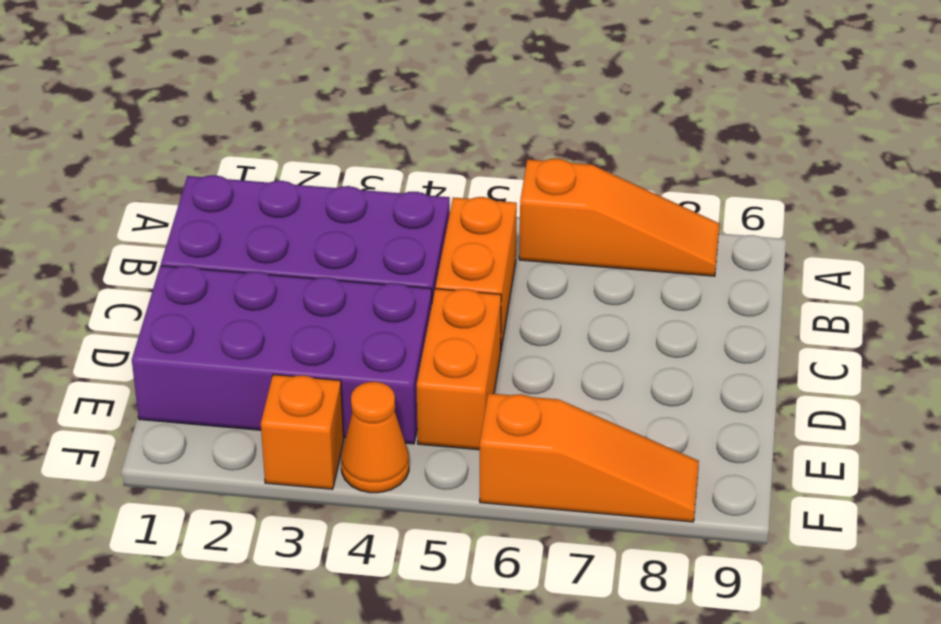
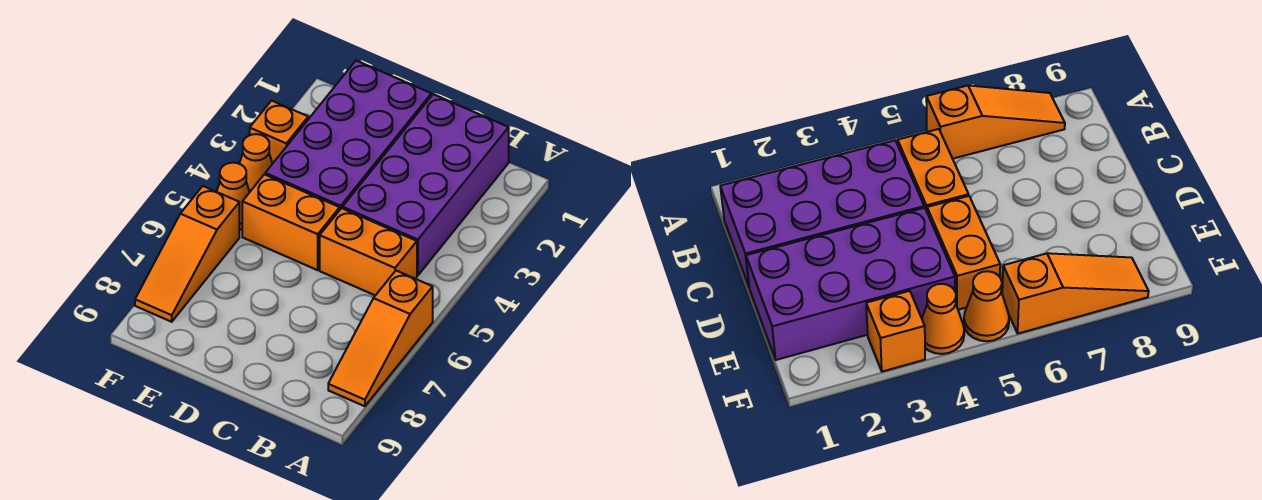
none -> orange cone F5 level 1

